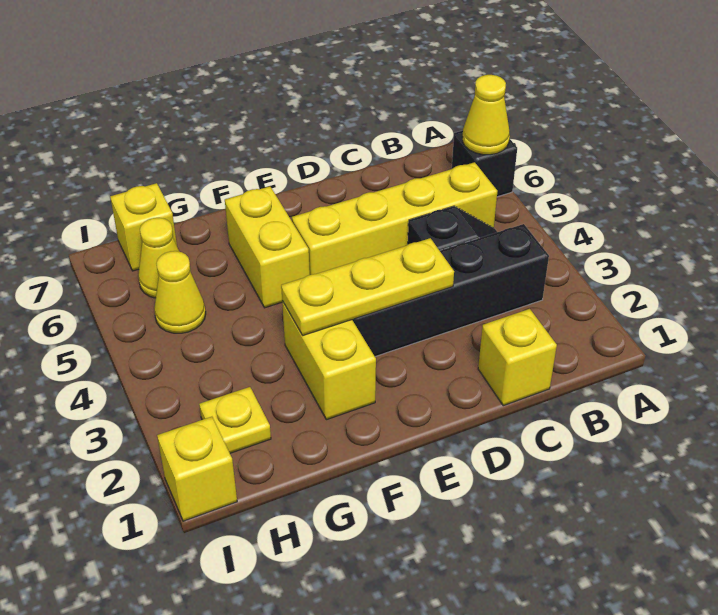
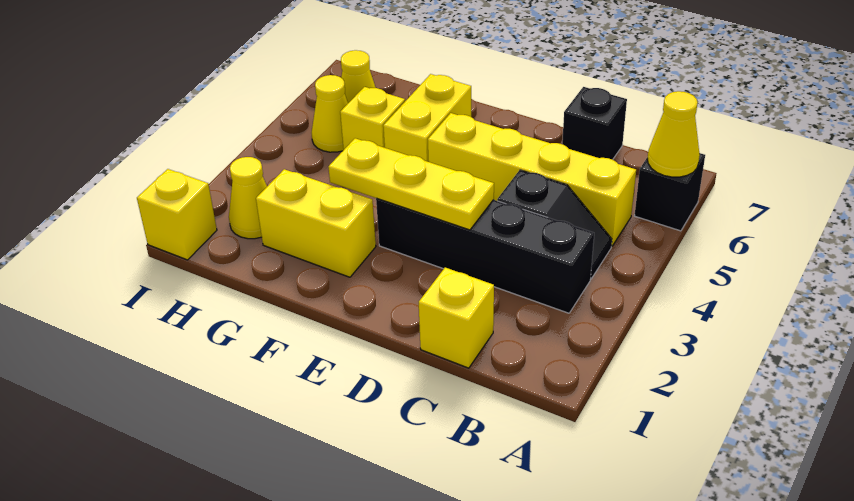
none -> black brick C7 level 1
yellow brick F2:F3 level 1 -> yellow brick F2:G2 level 1
yellow plate H2 level 1 -> yellow cone H2 level 1
yellow brick H7 level 1 -> yellow brick G5 level 1

